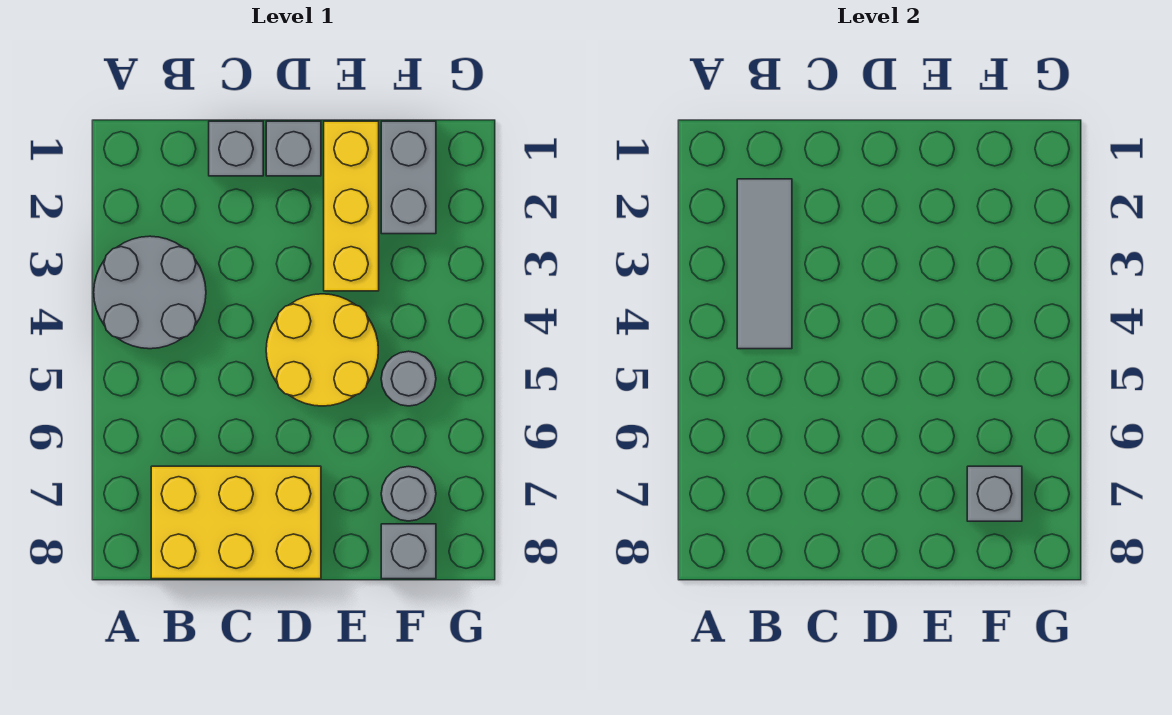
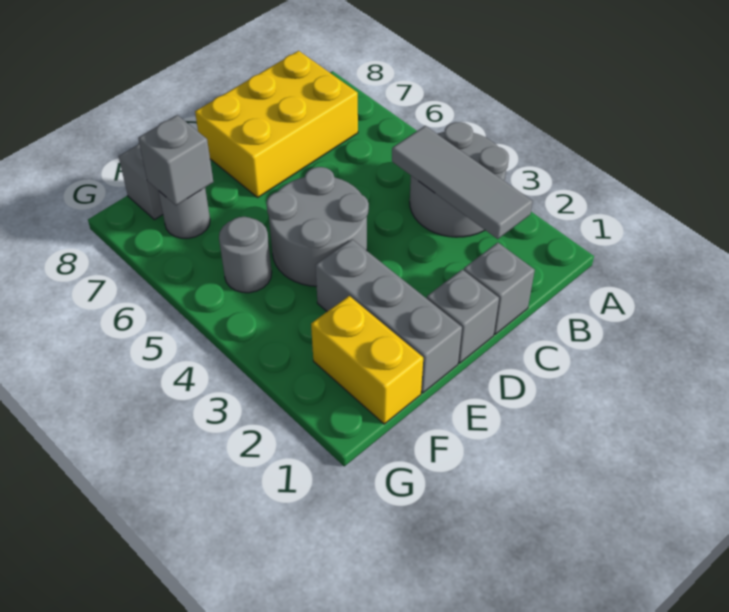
yellow round brick D4:E5 level 1 -> grey round brick D4:E5 level 1
yellow brick E1:E3 level 1 -> grey brick E1:E3 level 1
grey brick F1:F2 level 1 -> yellow brick F1:F2 level 1

